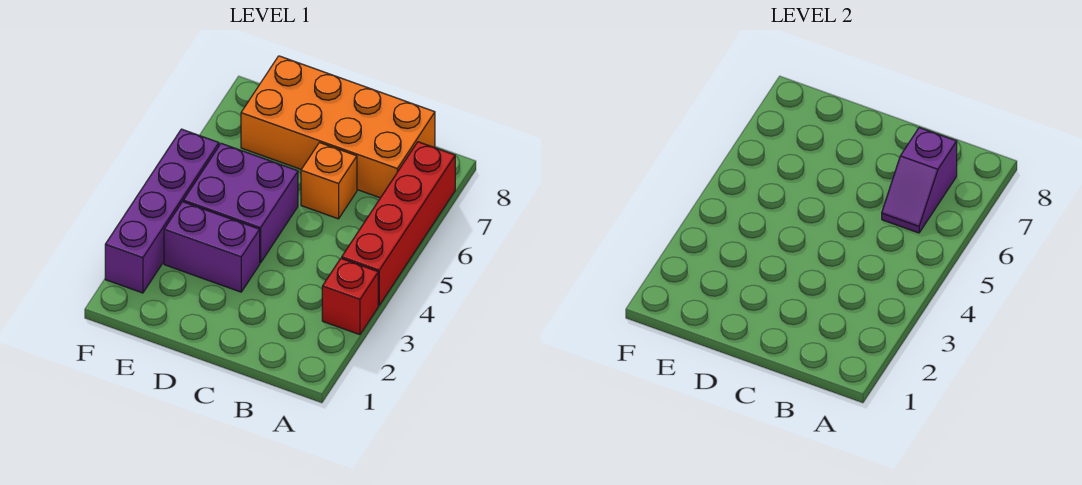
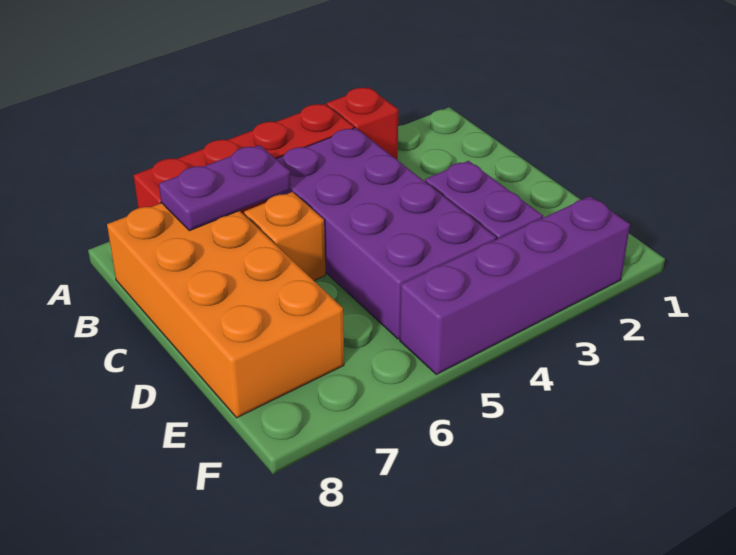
purple slope B6:B7 level 2 top 7 -> purple plate B6:B7 level 2
purple brick D4:E5 level 1 -> purple brick B4:E5 level 1

